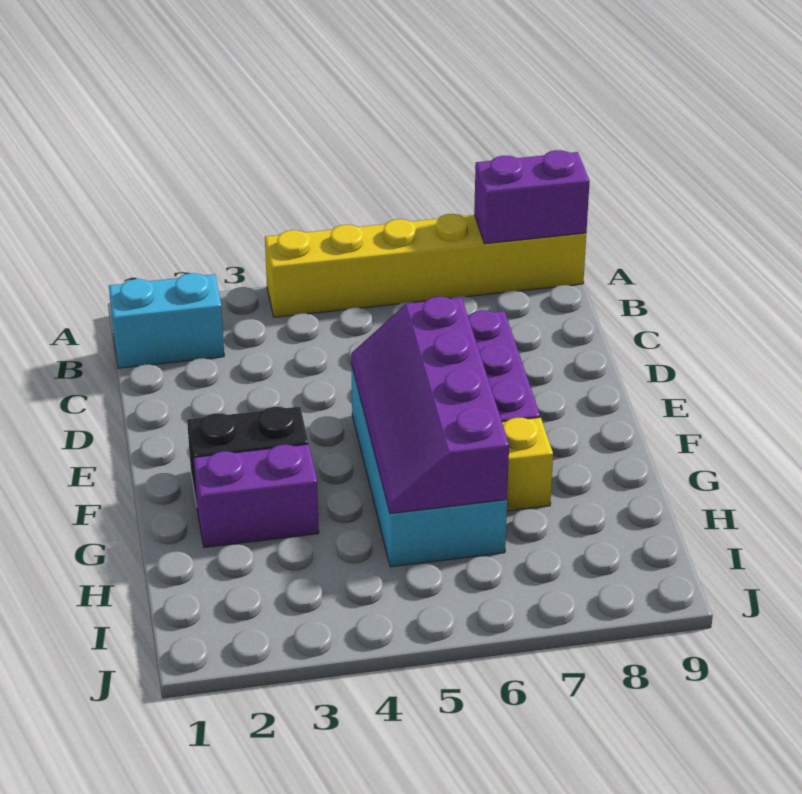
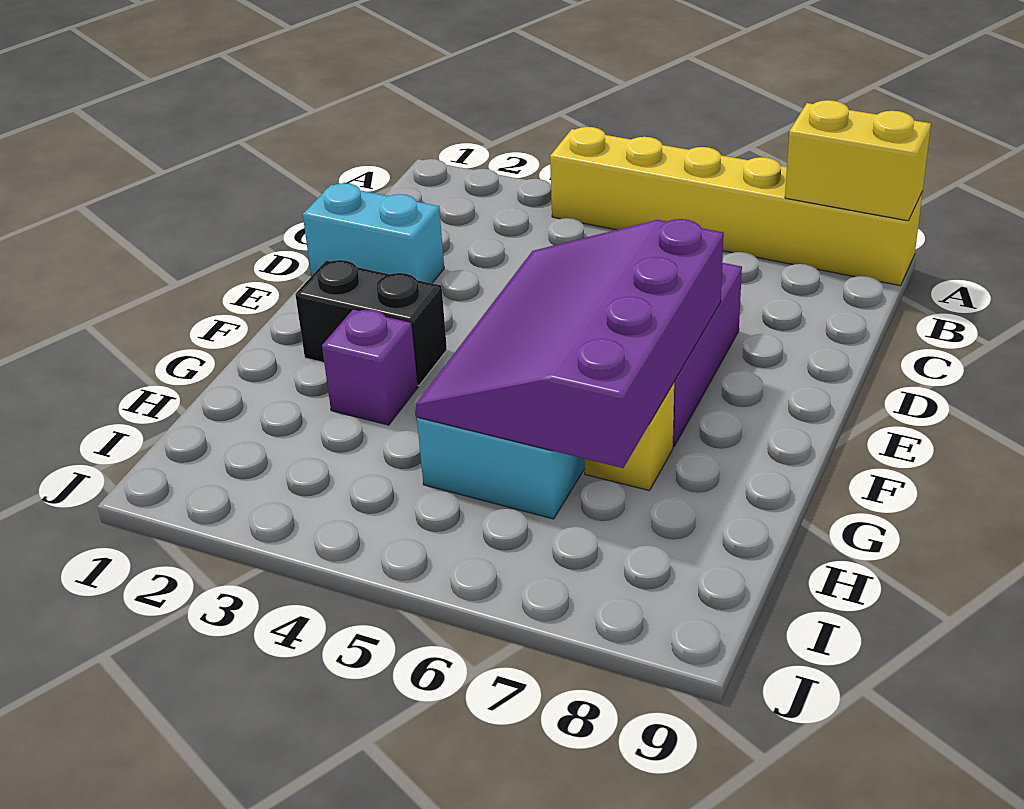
purple brick A8:A9 level 2 -> yellow brick A8:A9 level 2
cyan brick B1:B2 level 1 -> cyan brick D1:D2 level 1
purple slope E5:H6 level 2 top 6 -> purple slope E5:H7 level 2 top 7
purple brick G2:G3 level 1 -> purple brick G3 level 1

